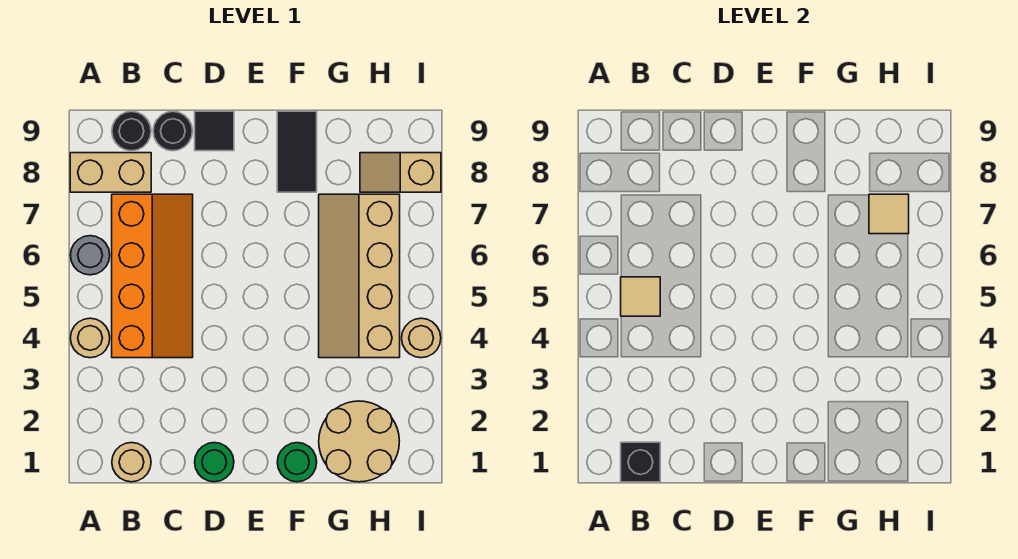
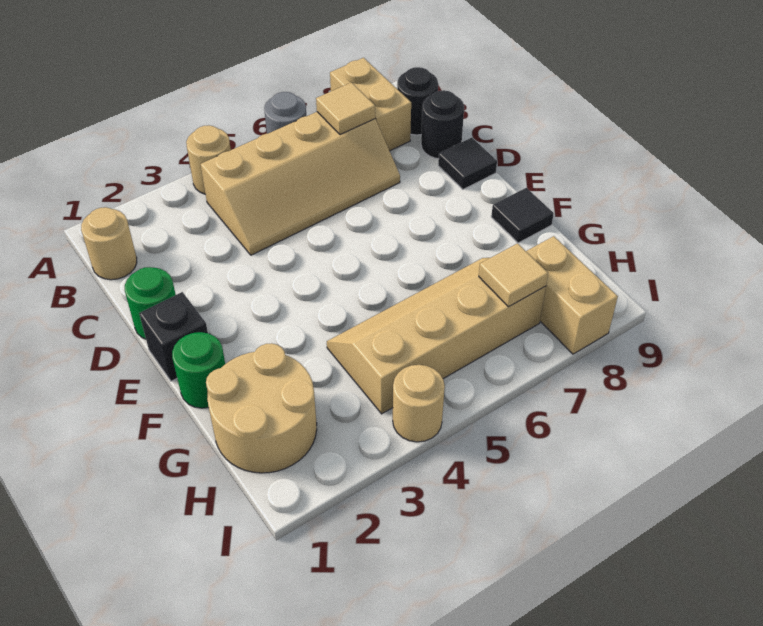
black brick B1 level 2 -> black brick E1 level 1
orange slope B4:C7 level 1 top B -> tan slope B4:C7 level 1 top B
tan tile B5 level 2 -> tan tile B7 level 2
black tile F8:F9 level 1 -> black tile F9 level 1
tan slope H8:I8 level 1 top I -> tan brick H8:I8 level 1

